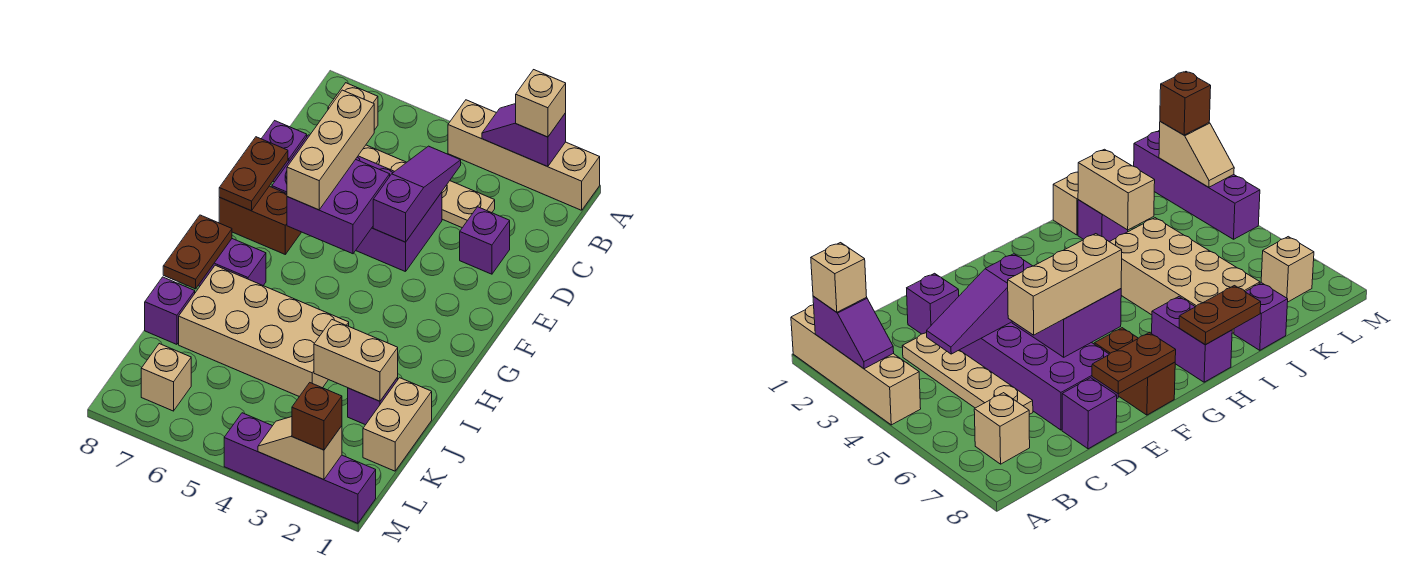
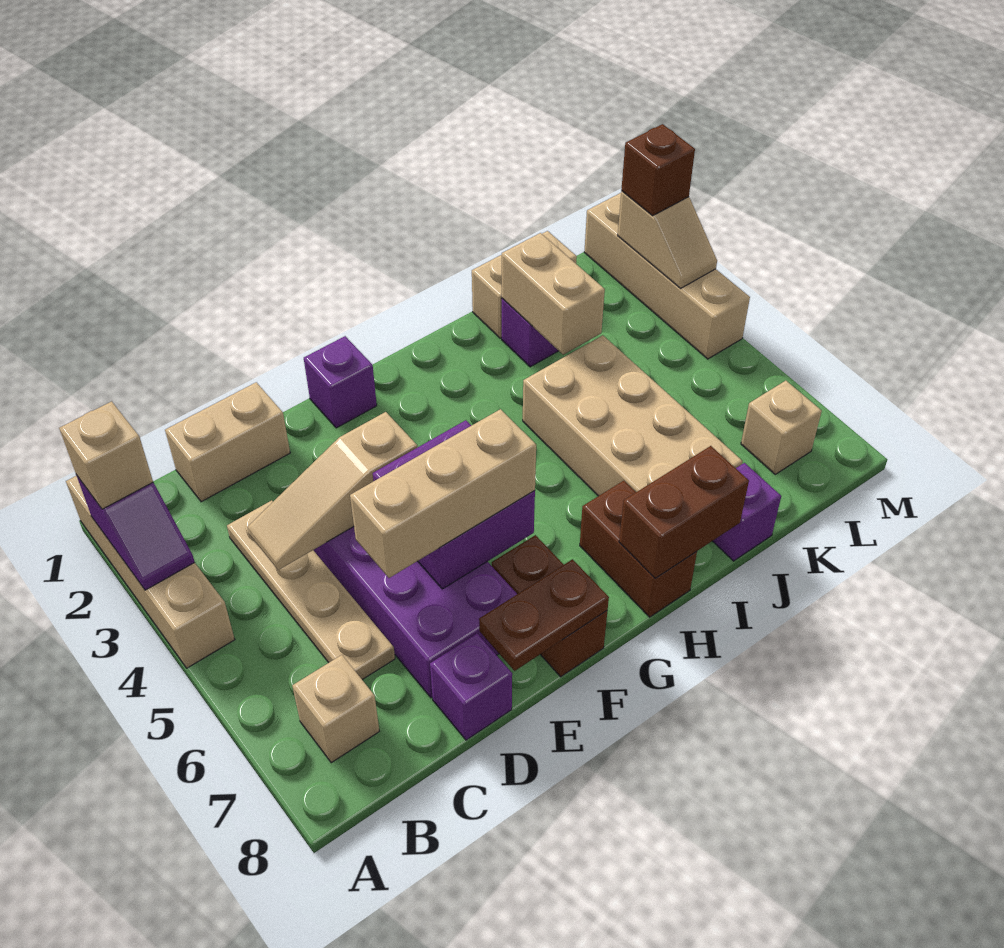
none -> tan brick C1:D1 level 1
purple slope C4:E4 level 2 top E -> tan slope C4:E4 level 2 top E
purple brick D2 level 1 -> purple brick F1 level 1
purple brick H7:H8 level 1 -> brown brick H7:H8 level 1
brown plate H8:I8 level 2 -> brown brick H8:I8 level 2
purple brick M1:M4 level 1 -> tan brick M1:M4 level 1

